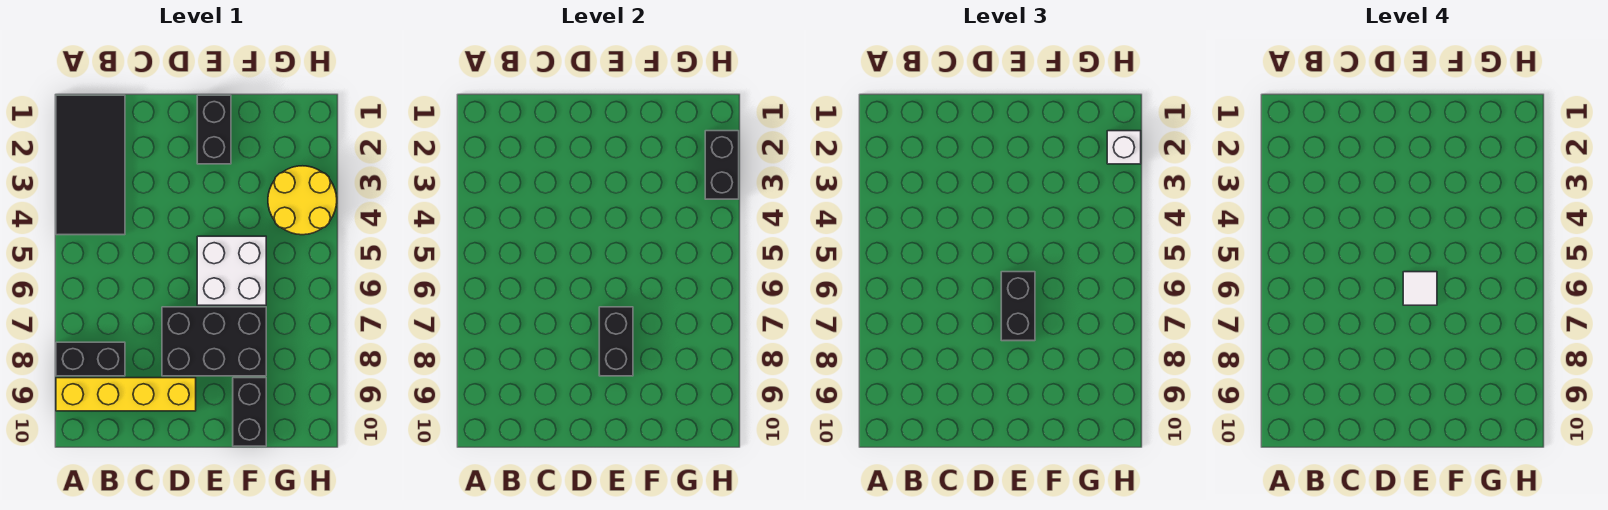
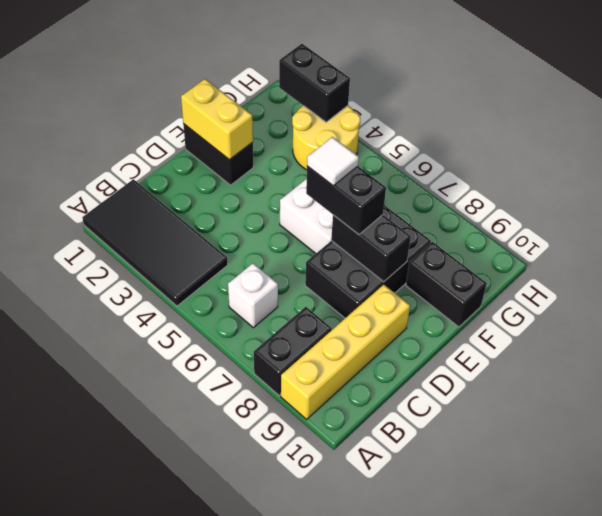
none -> yellow brick E1:E2 level 2
white brick H2 level 3 -> white brick B6 level 1

